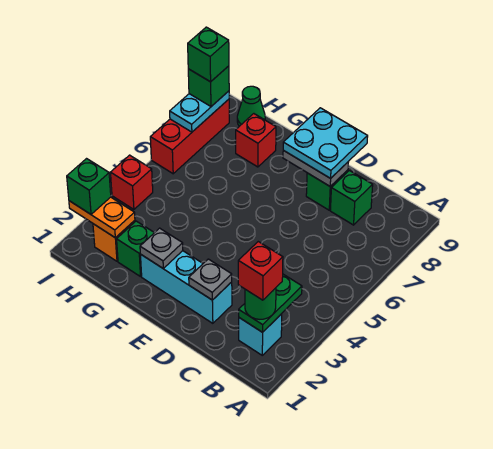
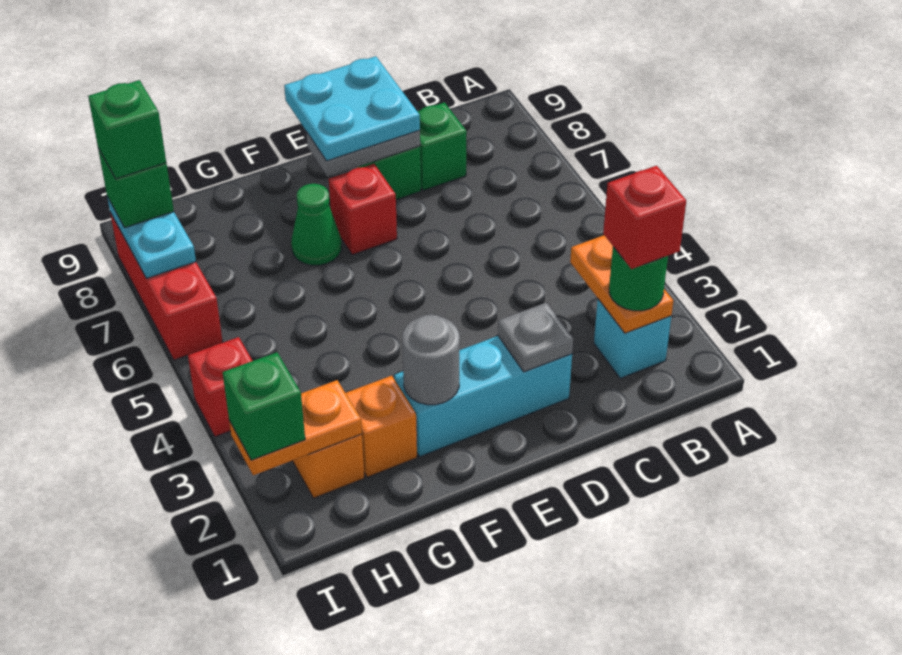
green plate B2:B3 level 2 -> orange plate B2:B3 level 2
grey plate F2 level 2 -> grey round brick F2 level 2
green brick G2 level 1 -> orange brick G2 level 1
red brick G8 level 1 -> red brick E7 level 1
green cone H9 level 1 -> green cone F7 level 1

